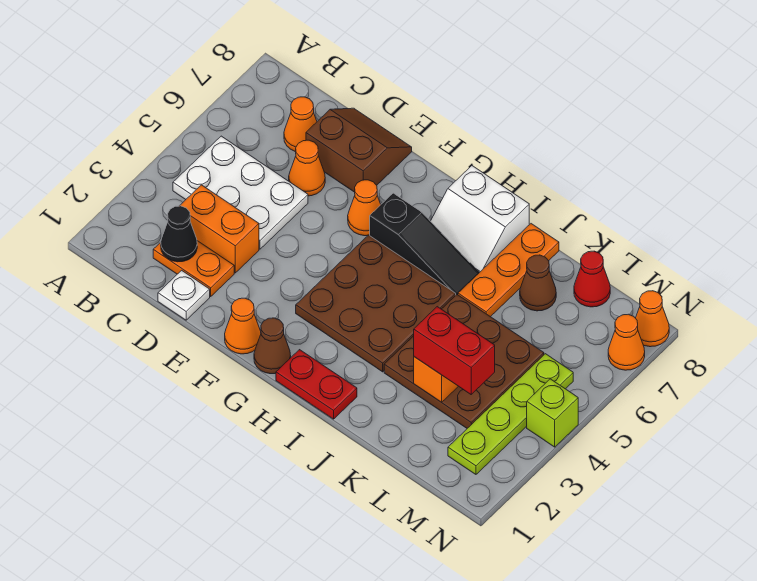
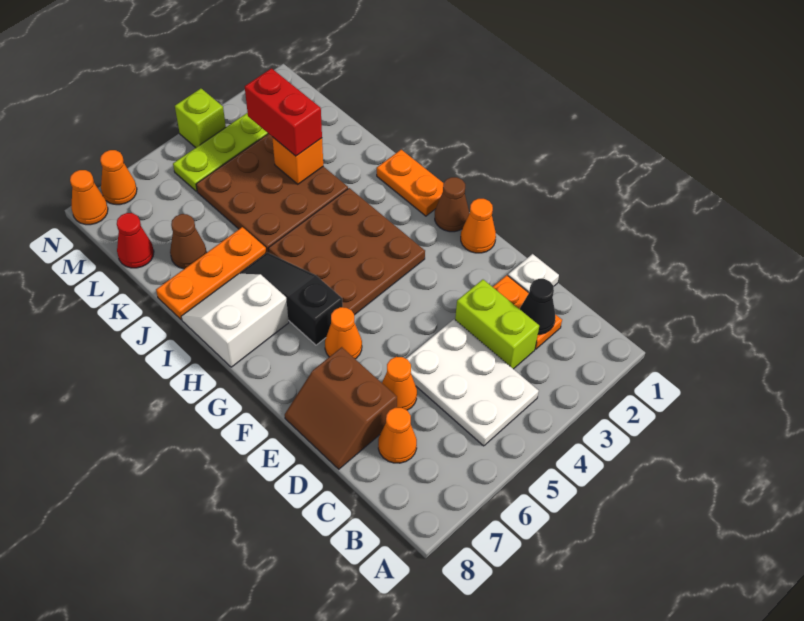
orange brick C3:D3 level 1 -> lime brick C3:D3 level 1
red plate H1:I1 level 1 -> orange plate H1:I1 level 1
white slope H7:I8 level 1 top 8 -> white slope H7:I8 level 1 top H

